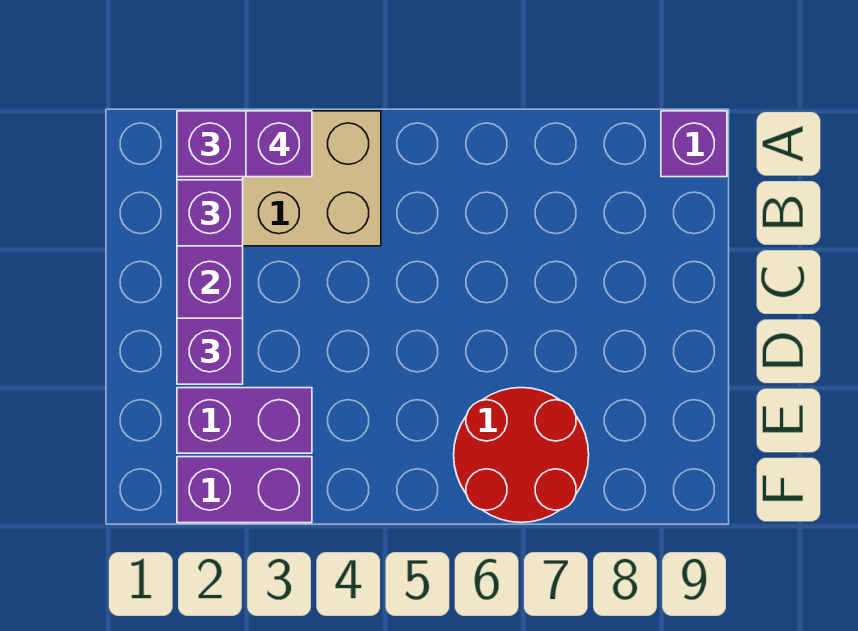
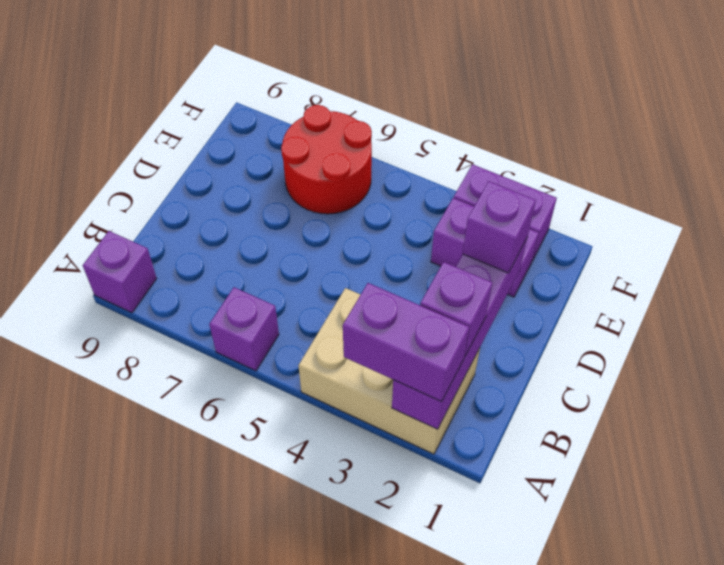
purple brick A3 level 4 -> purple brick A6 level 1

